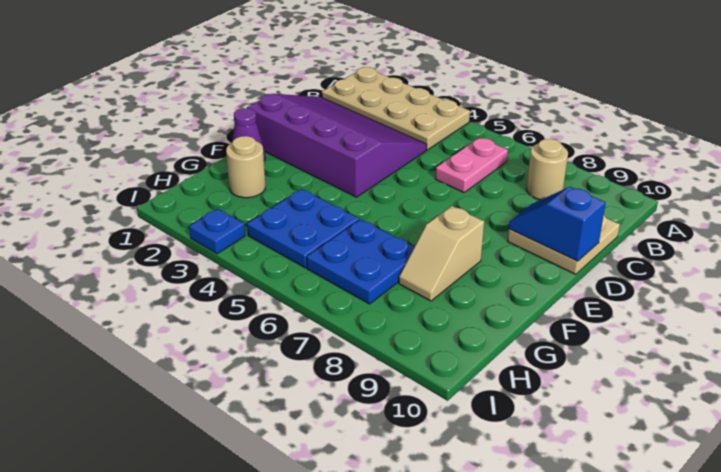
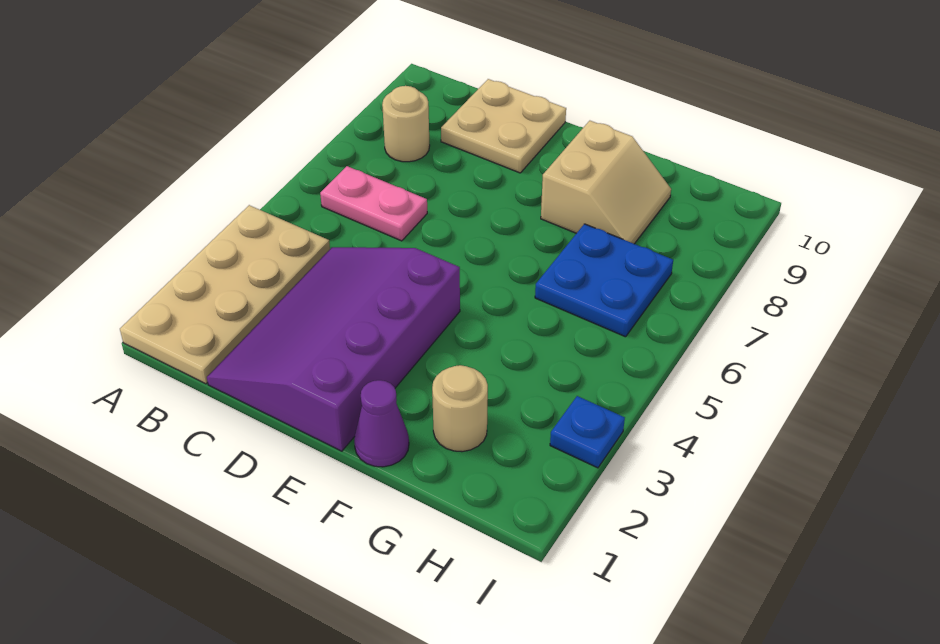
blue slope D9:D10 level 2 top 10 -> none
tan slope F8:G8 level 1 top F -> tan slope F8:G9 level 1 top F
blue plate G4:H5 level 1 -> none

